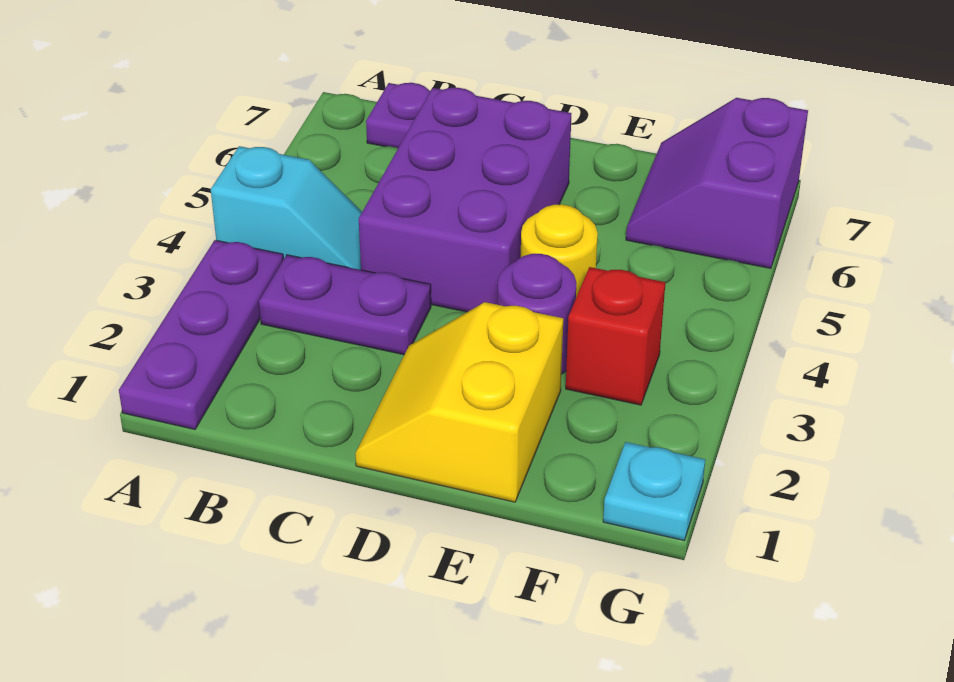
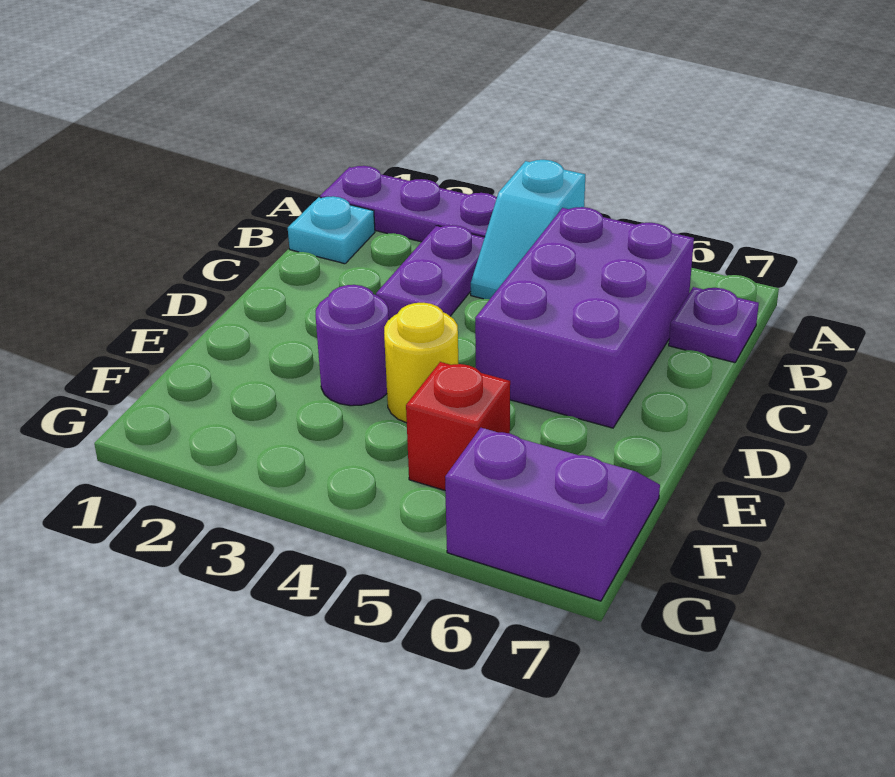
purple brick C4:D6 level 1 -> purple brick B5:D6 level 1
yellow slope D1:E2 level 1 top E -> none
red brick F3 level 1 -> red brick F5 level 1
cyan plate G1 level 1 -> cyan plate B1 level 1

